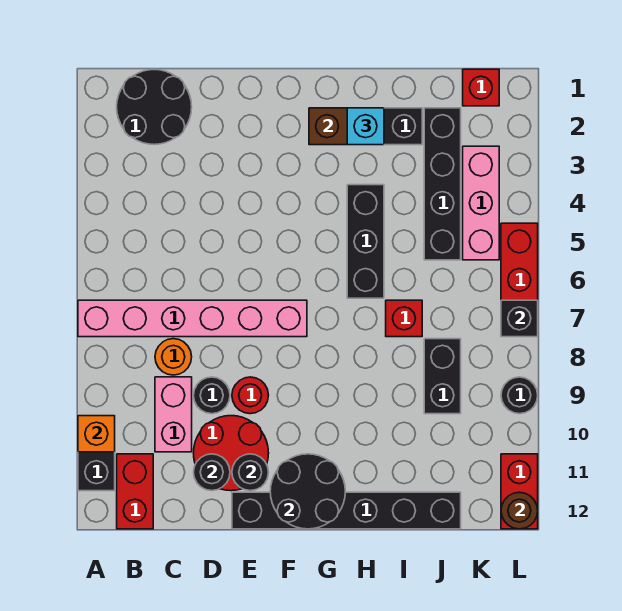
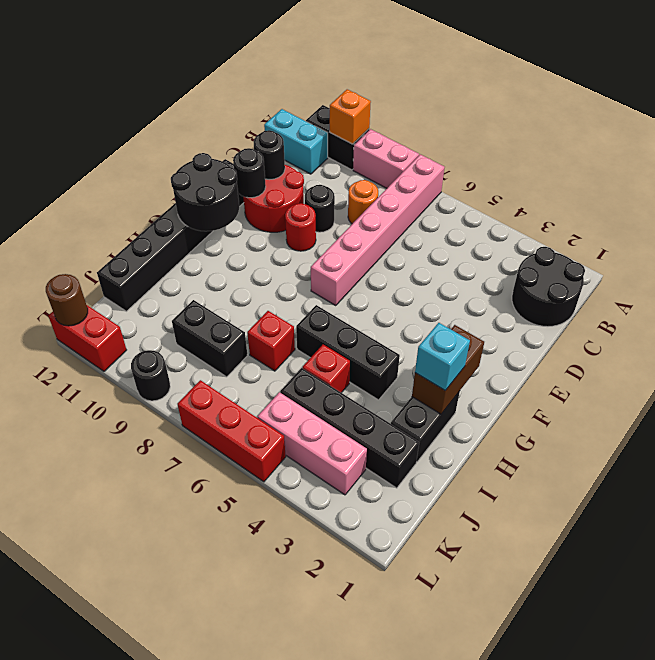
red brick B11:B12 level 1 -> cyan brick B11:B12 level 1
pink brick C9:C10 level 1 -> pink brick A8:A9 level 1
red brick K1 level 1 -> red brick I5 level 1
black brick L7 level 2 -> none

